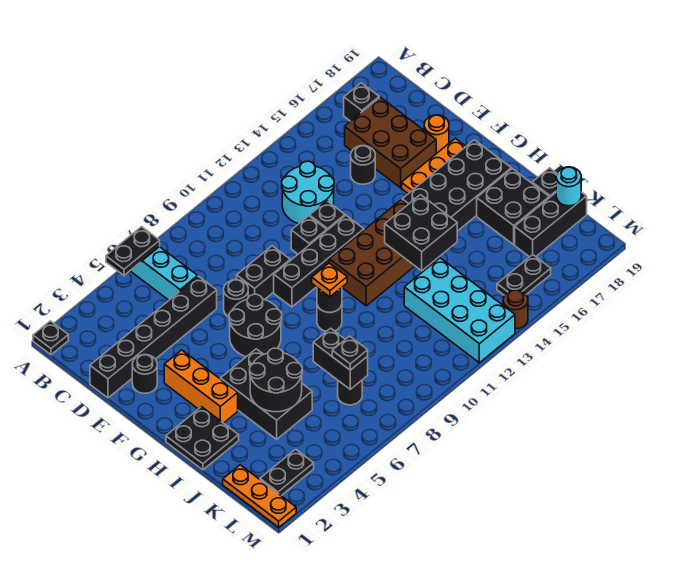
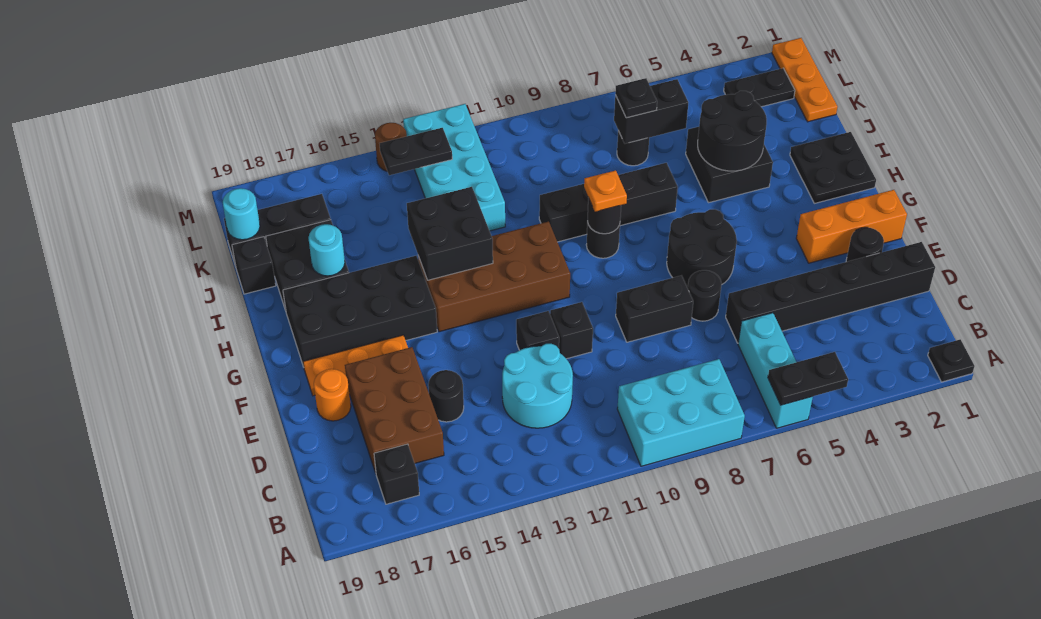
none -> cyan brick A8:B10 level 1
orange brick F3:H3 level 1 -> orange brick F1:F3 level 1
black brick F9:F12 level 1 -> black brick I7:I10 level 1
black brick H4:J5 level 1 -> black brick I4:J5 level 1
none -> cyan round brick I17 level 2
black brick J7:K7 level 2 -> black brick K6:K7 level 2
black plate L15:L16 level 1 -> black plate L13:L14 level 2

